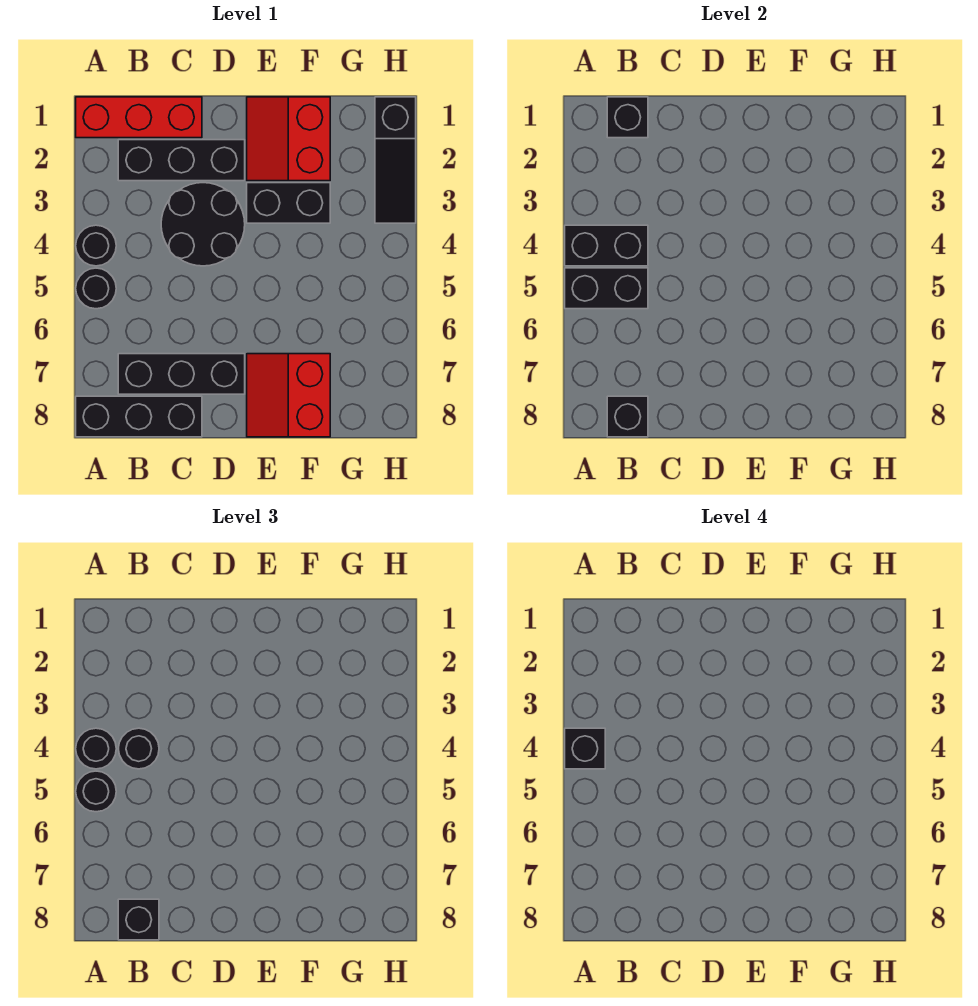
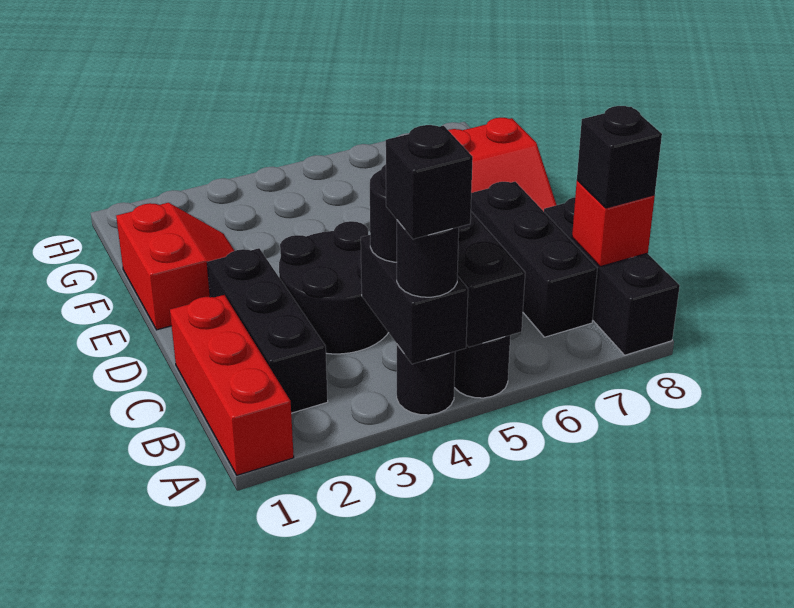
black round brick A5 level 3 -> none
black brick B1 level 2 -> none
black brick B8 level 2 -> red brick B8 level 2
red slope E1:F2 level 1 top F -> red slope E1:F2 level 1 top 1
black brick E3:F3 level 1 -> none
black slope H1:H3 level 1 top 1 -> none

